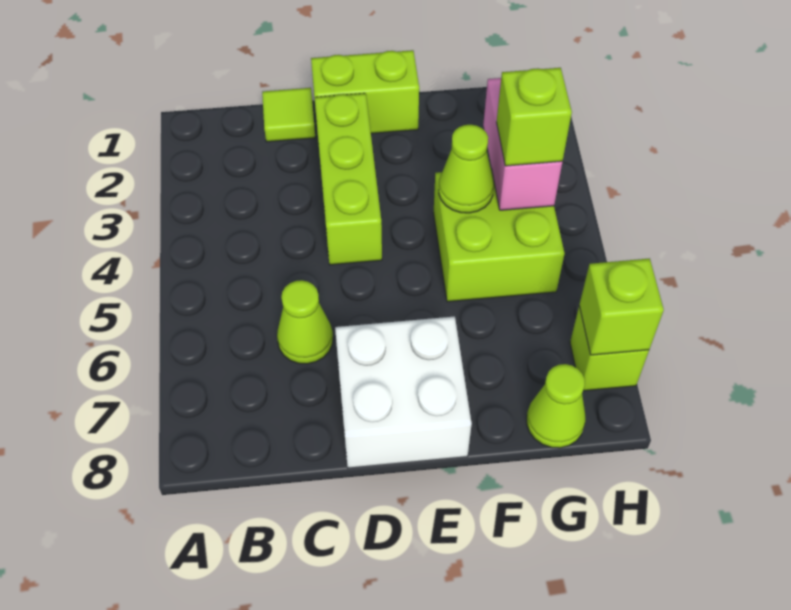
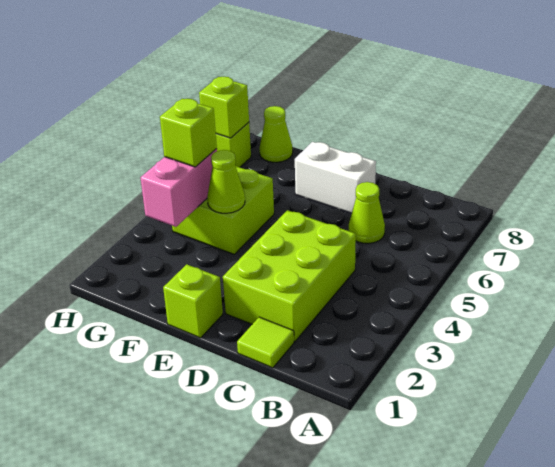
lime brick D1:E1 level 1 -> lime brick E1 level 1
lime brick D2:D4 level 1 -> lime brick C2:D4 level 1
white brick D7:E8 level 1 -> white brick D7:E7 level 1

